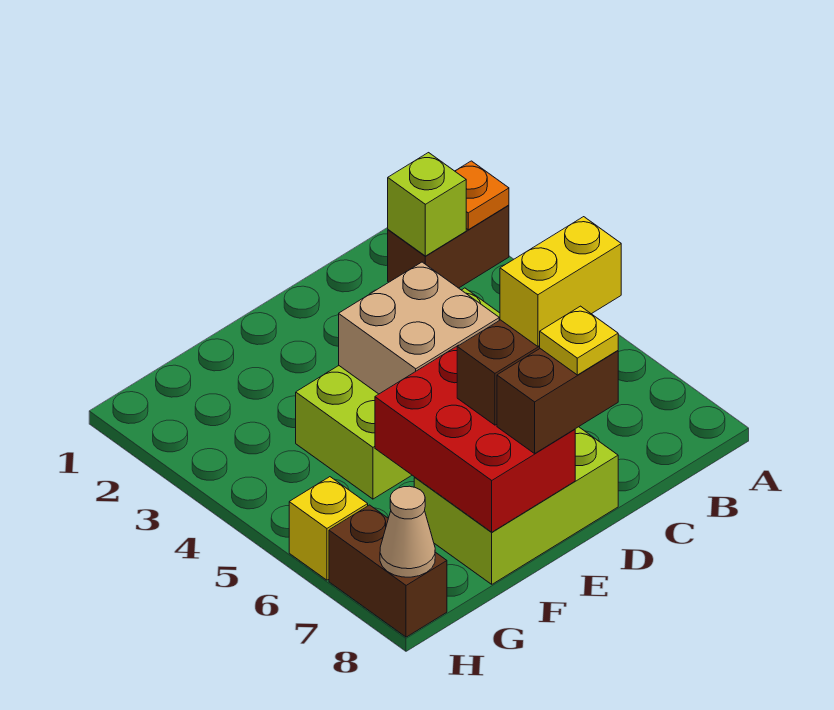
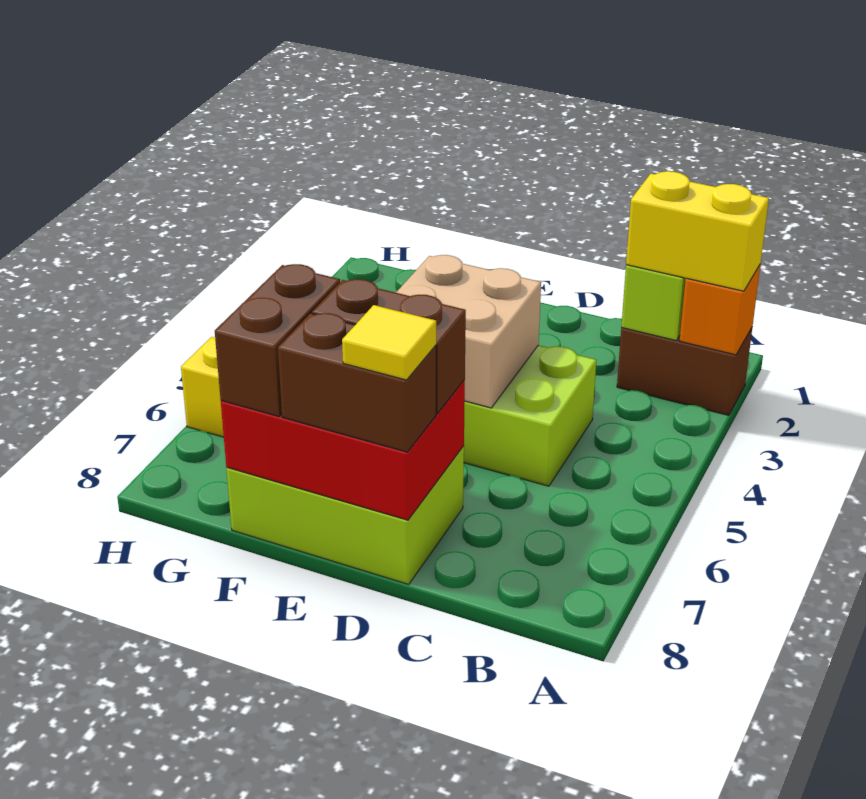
orange plate A2 level 2 -> orange brick A2 level 2
yellow brick C7:D7 level 4 -> yellow brick A2:B2 level 3
yellow plate D8 level 4 -> yellow tile D8 level 4
red brick E6:F8 level 2 -> red brick D7:F8 level 2
brown brick H7:H8 level 1 -> brown brick F7:F8 level 3
tan cone H8 level 2 -> none

